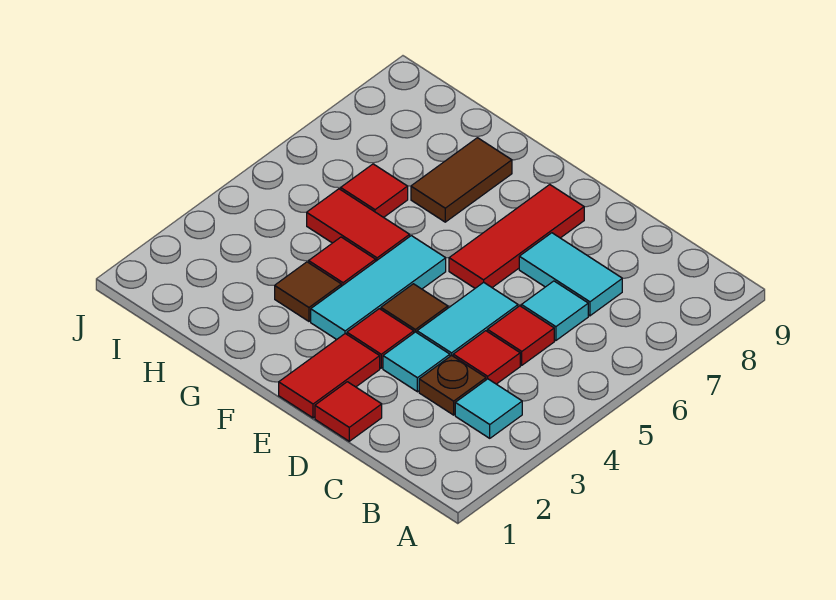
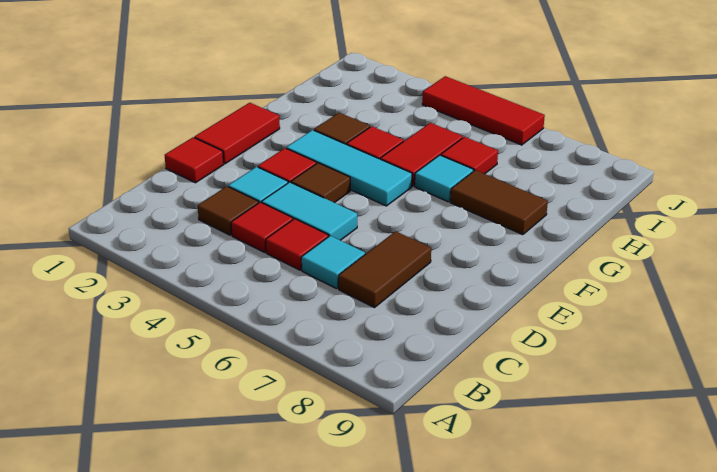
cyan tile B3 level 1 -> cyan tile G6 level 1
brown plate C3 level 1 -> brown tile C3 level 1
cyan tile C7:D7 level 1 -> brown tile C7:D7 level 1
red tile E1:E2 level 1 -> red tile E1:F1 level 1
red tile E6:E8 level 1 -> red tile J4:J6 level 1

